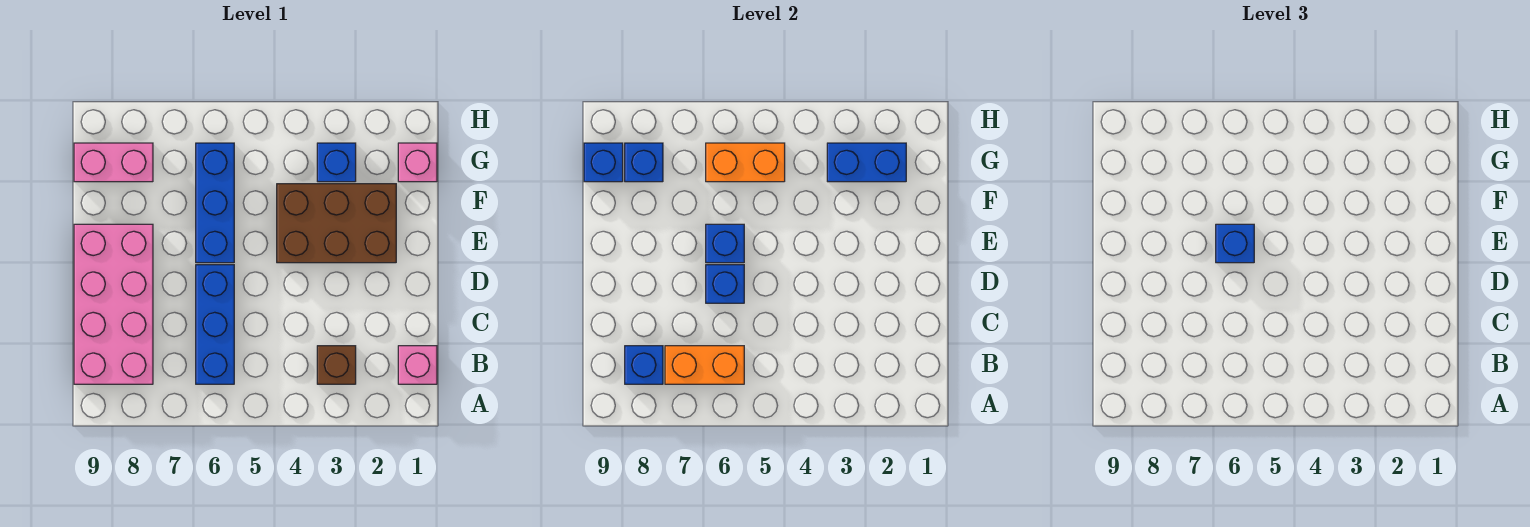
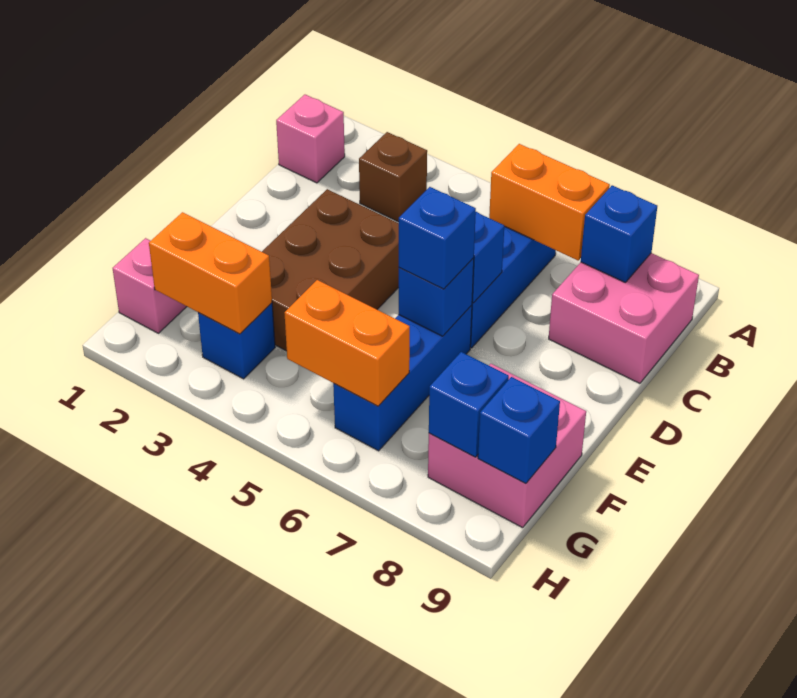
pink brick B8:E9 level 1 -> pink brick B8:C9 level 1
brown brick E2:F4 level 1 -> brown brick D3:F4 level 1
blue brick G2:G3 level 2 -> orange brick G2:G3 level 2
pink brick G8:G9 level 1 -> pink brick F8:G9 level 1

